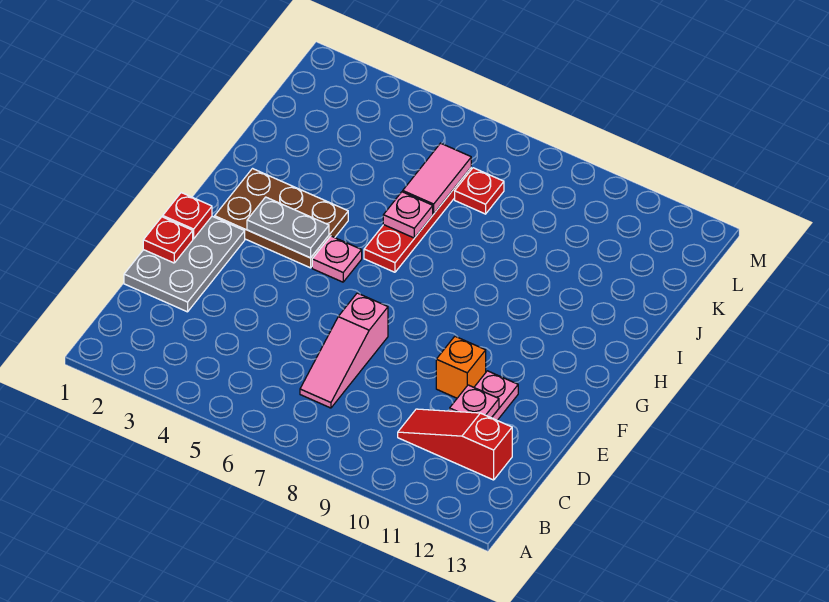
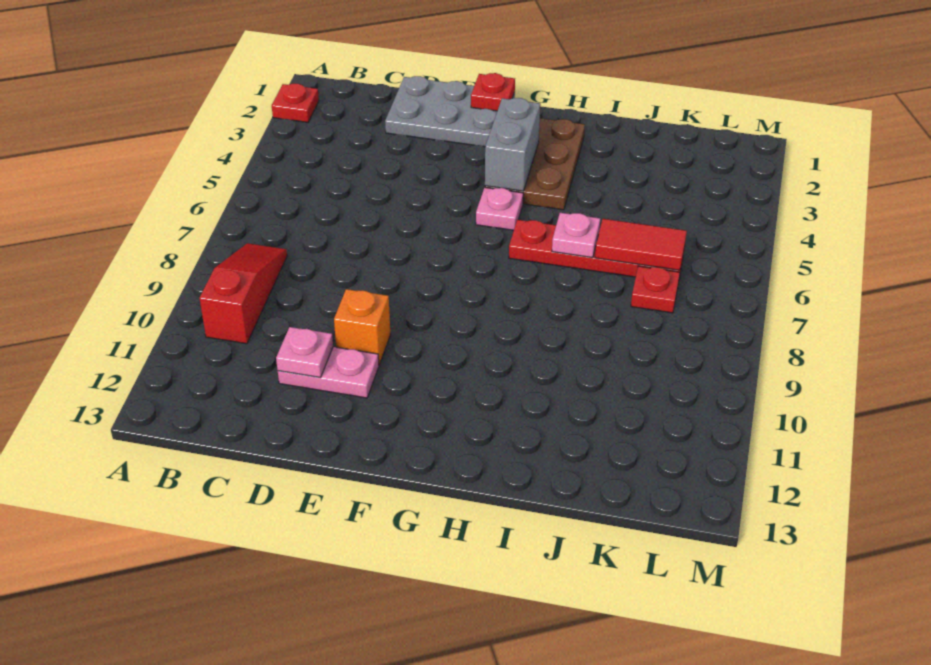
pink slope C7:E7 level 1 top E -> none
red slope C10:C12 level 1 top 12 -> red slope B8:B10 level 1 top 10
red plate E1 level 2 -> red plate A2 level 1
grey plate G3:G4 level 2 -> grey brick G3:G4 level 2
pink tile J6:K6 level 2 -> red tile J6:K6 level 2

